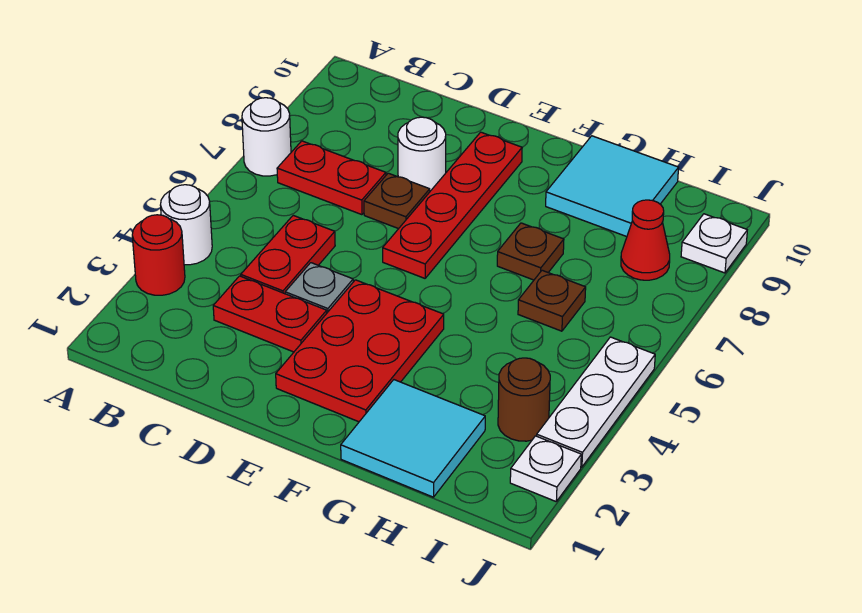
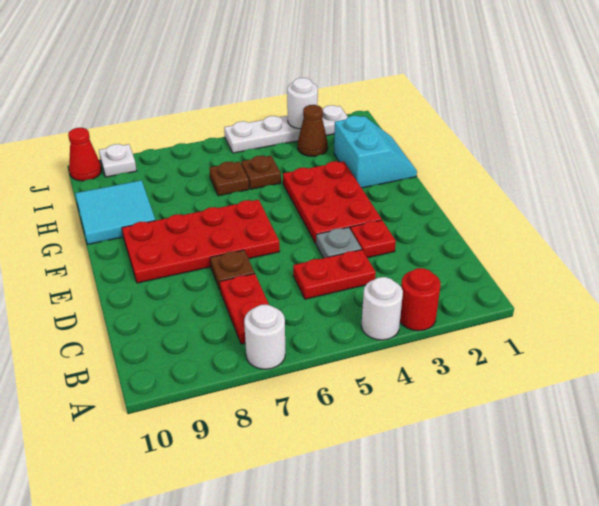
red plate C3:D3 level 1 -> red plate D3 level 1
white round brick D8 level 1 -> white round brick J3 level 2
red plate E2:F4 level 1 -> red plate E3:G4 level 1
red plate E6:E9 level 1 -> red plate E6:F9 level 1
cyan tile G1:H2 level 1 -> cyan slope G1:H2 level 1 top 2
brown plate G7 level 1 -> brown plate H5 level 1
brown round brick I3 level 1 -> brown cone I3 level 1
red cone I8 level 1 -> red cone J10 level 1

